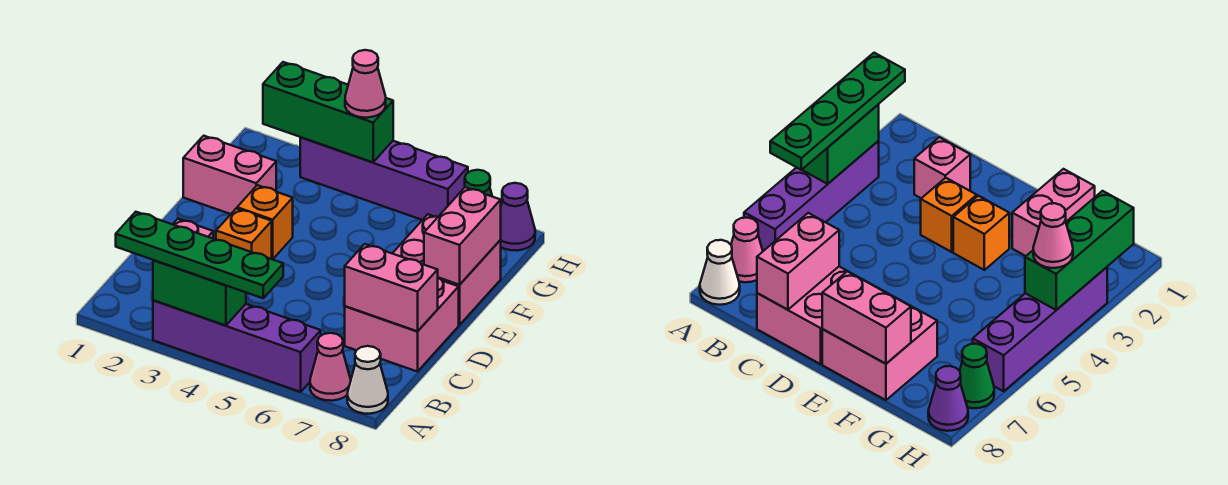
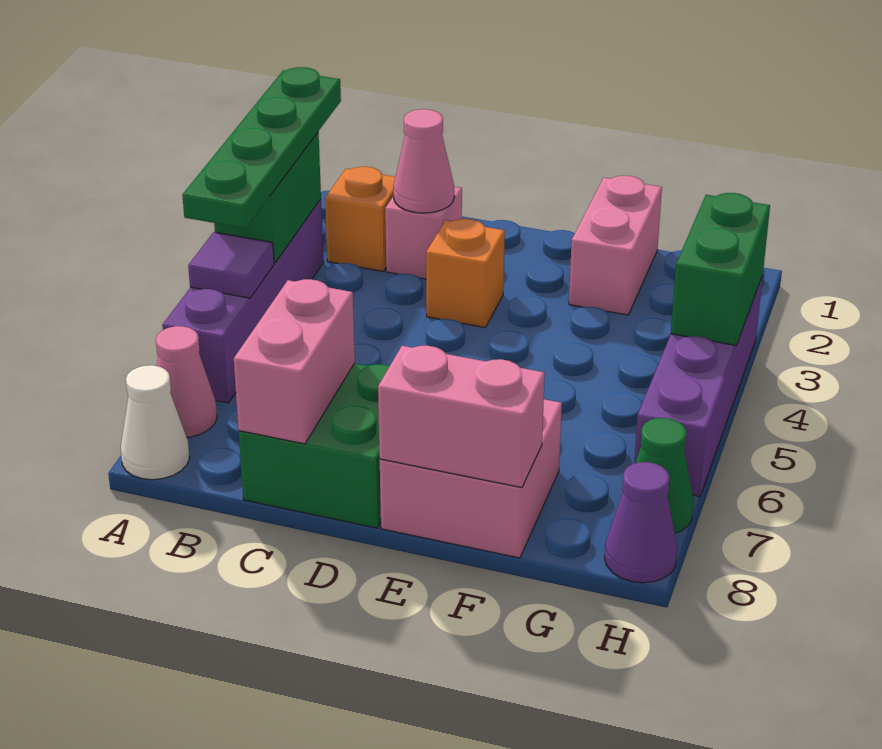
none -> purple tile A5 level 2
pink brick C7:D8 level 1 -> green brick C7:D8 level 1
orange brick E3 level 1 -> orange brick B2 level 1
green brick H2:H4 level 2 -> green brick H3:H4 level 2
pink cone H4 level 3 -> pink cone C2 level 2

